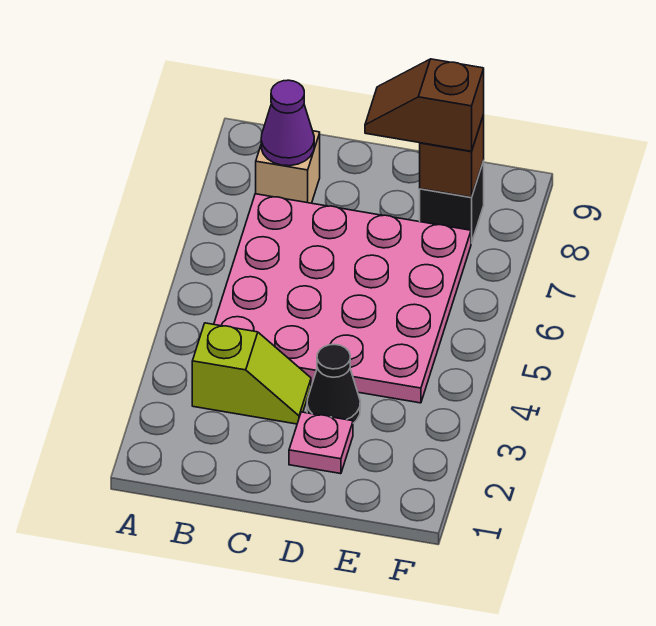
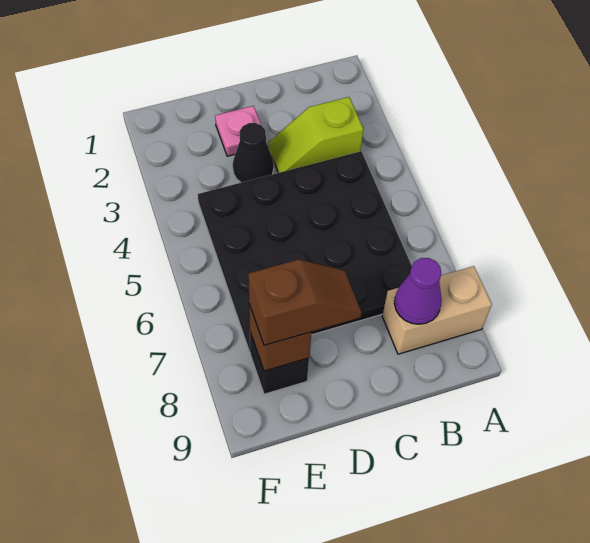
pink plate B4:E7 level 1 -> black plate B4:E7 level 1
tan brick B8 level 1 -> tan brick A8:B8 level 1

